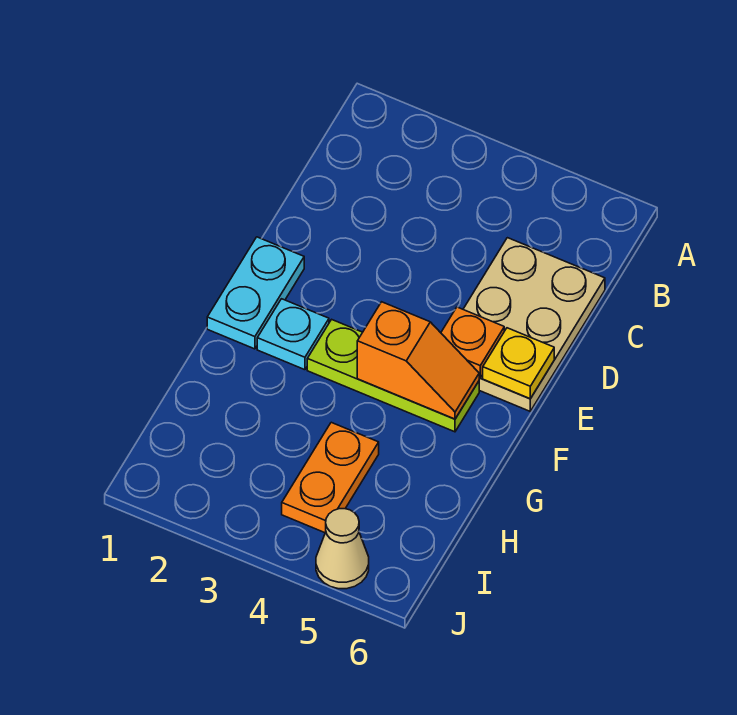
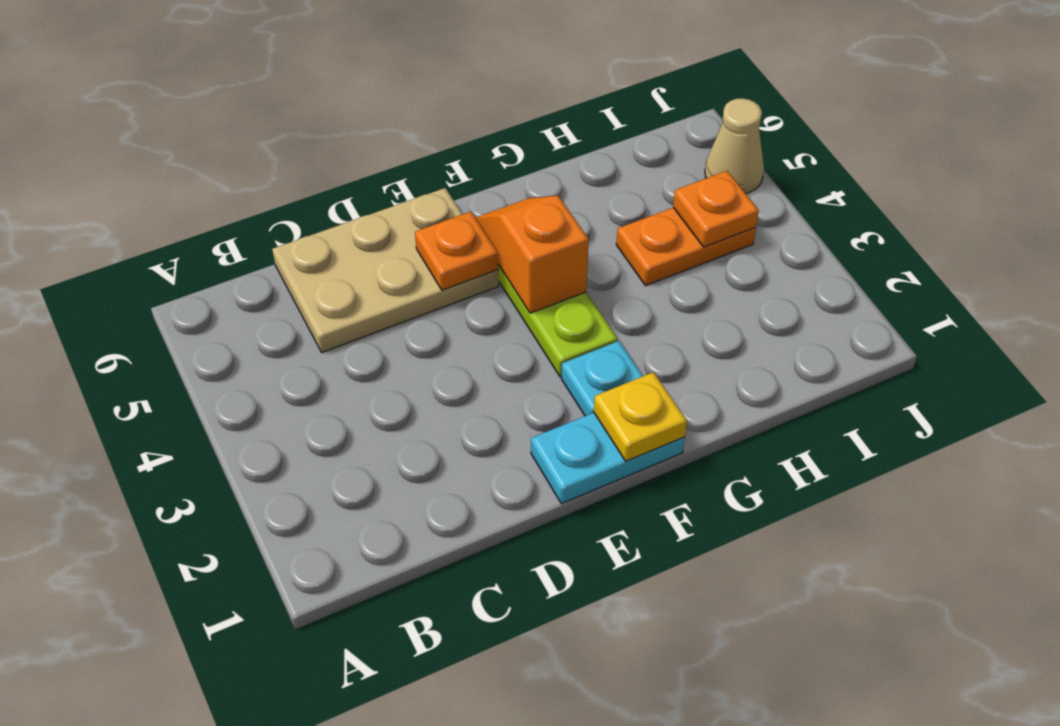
yellow plate E6 level 2 -> yellow plate F1 level 2
none -> orange plate I4 level 2

